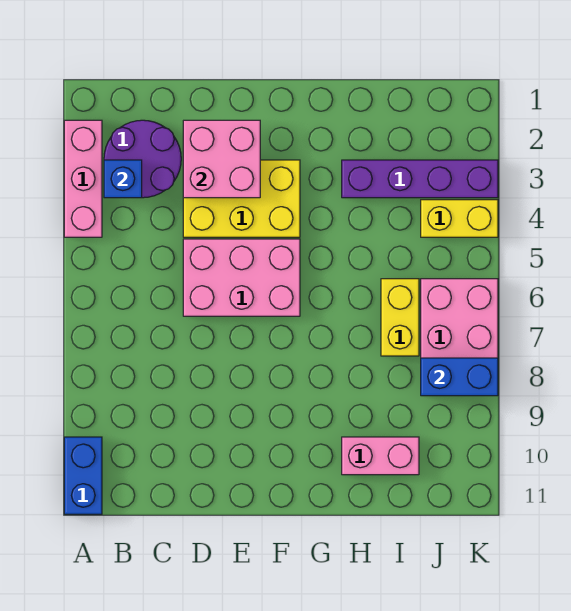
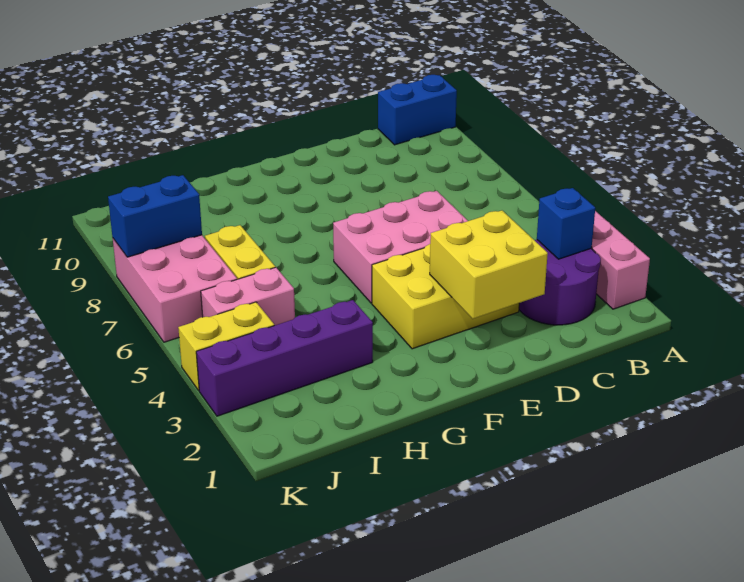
blue brick A10:A11 level 1 -> blue brick A11:B11 level 1
pink brick D2:E3 level 2 -> yellow brick D2:E3 level 2
pink brick H10:I10 level 1 -> pink brick I5:J5 level 1

